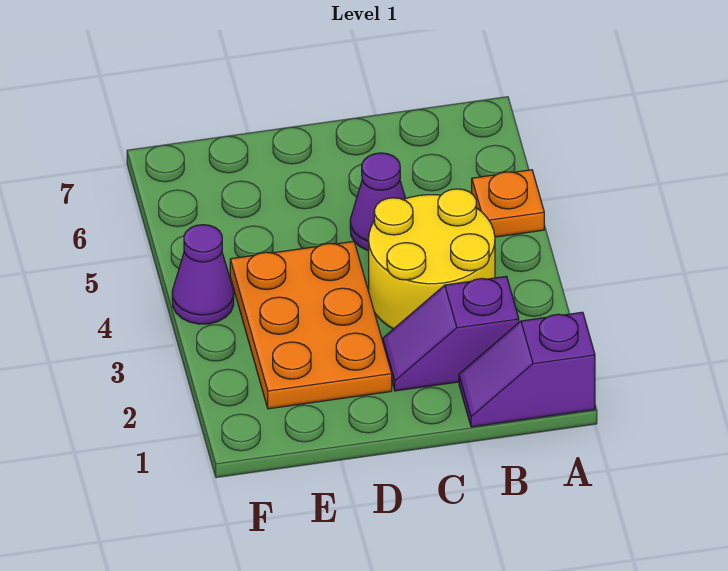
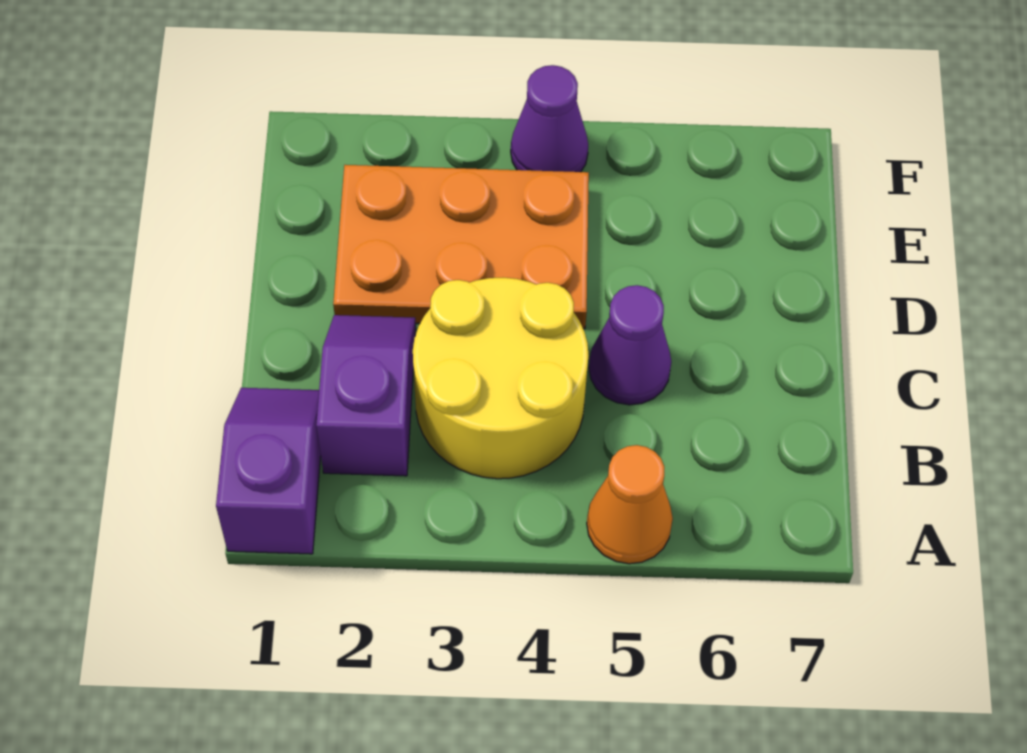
orange plate A5 level 1 -> orange cone A5 level 1

